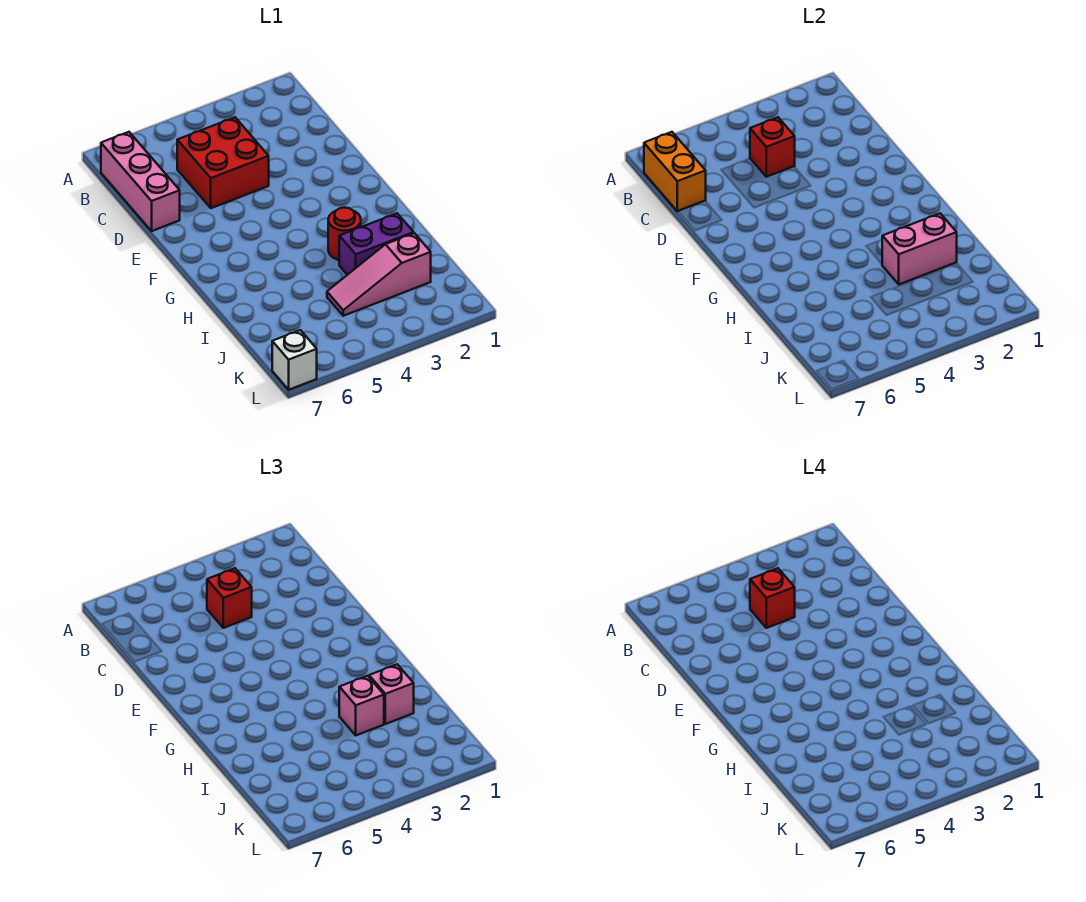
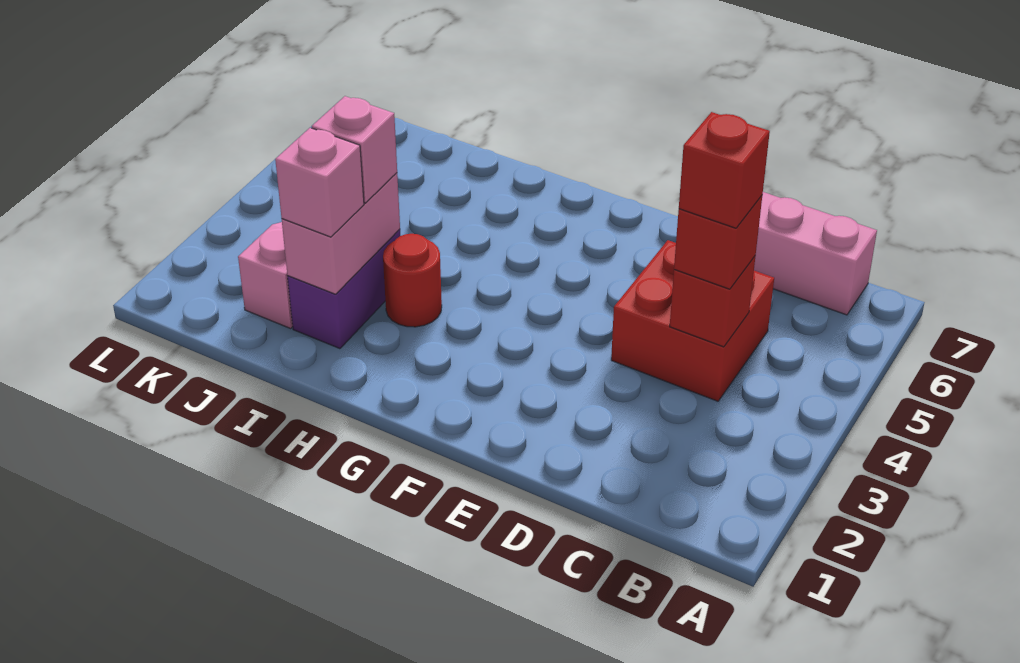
orange brick B7:C7 level 2 -> none
white brick L7 level 1 -> none

